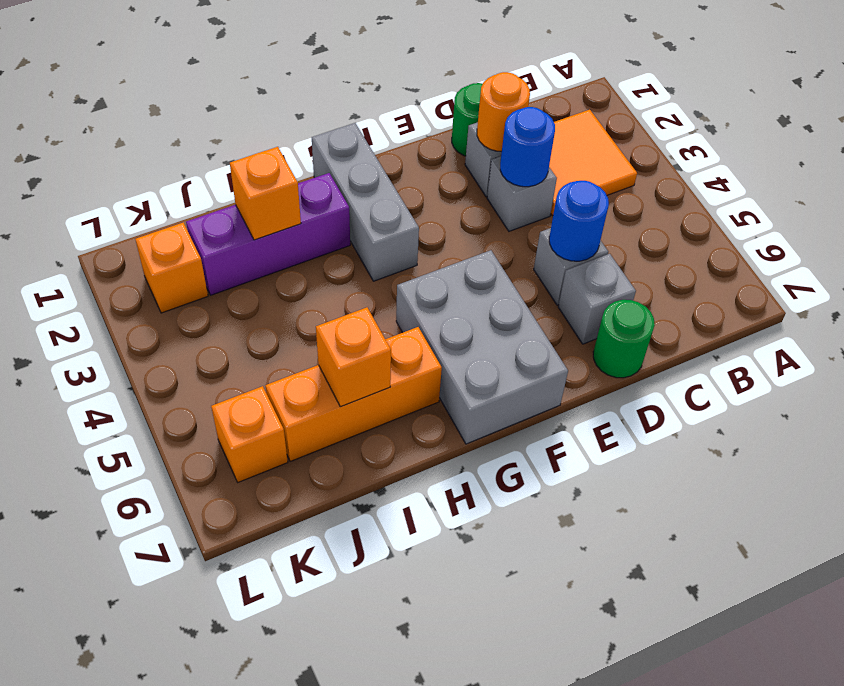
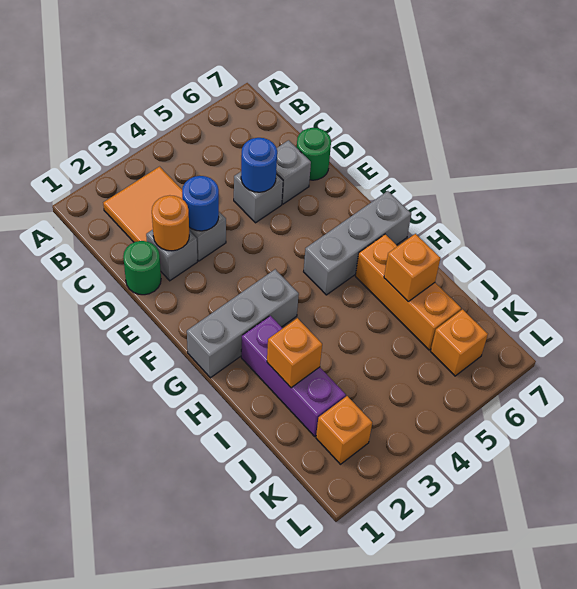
grey brick F5:G7 level 1 -> grey brick G5:G7 level 1

